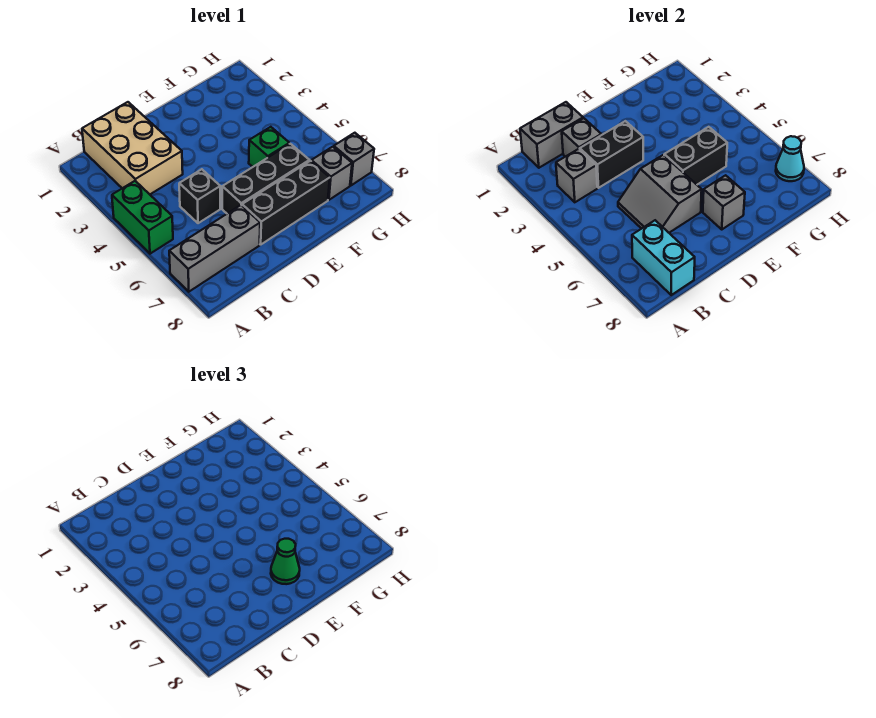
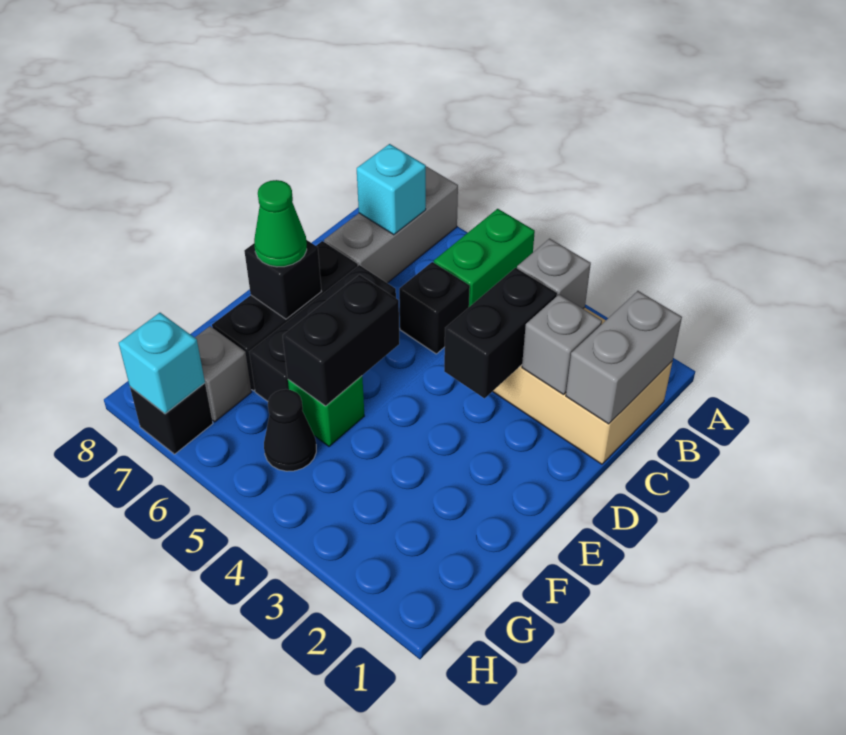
green brick A4:A5 level 1 -> green brick A5:B5 level 1
cyan brick B7:B8 level 2 -> cyan brick B7 level 2
grey slope C5:D6 level 2 top D -> none
grey brick E7 level 2 -> black brick E7 level 2
none -> black cone G5 level 1
grey brick H7 level 1 -> black brick H7 level 1
cyan cone H7 level 2 -> cyan brick H7 level 2

